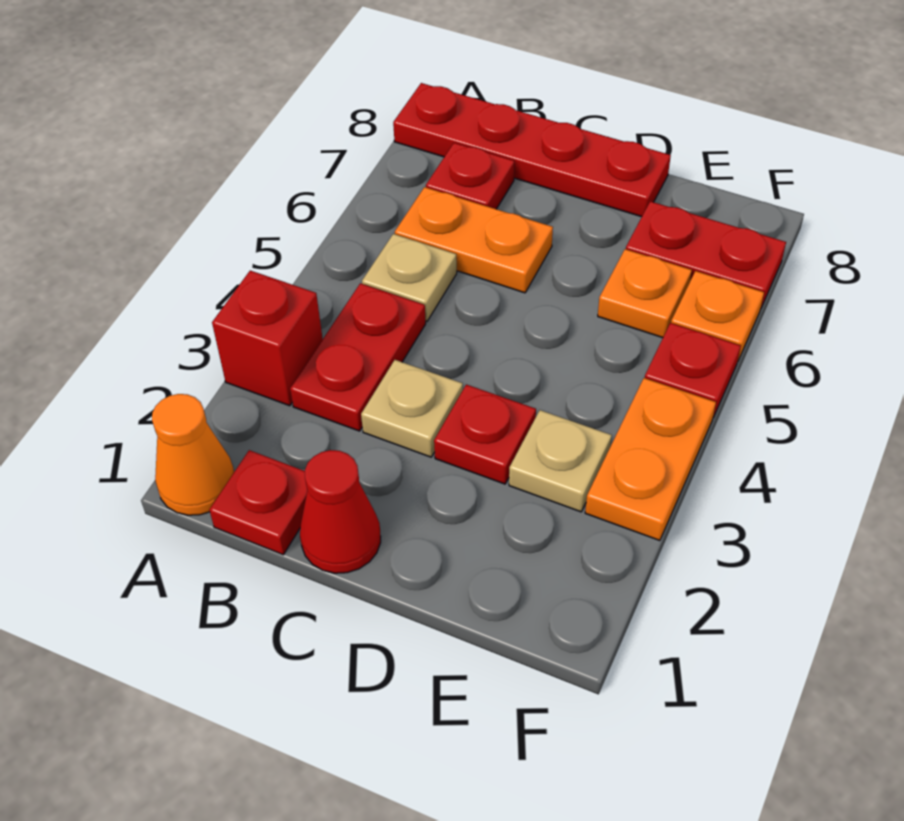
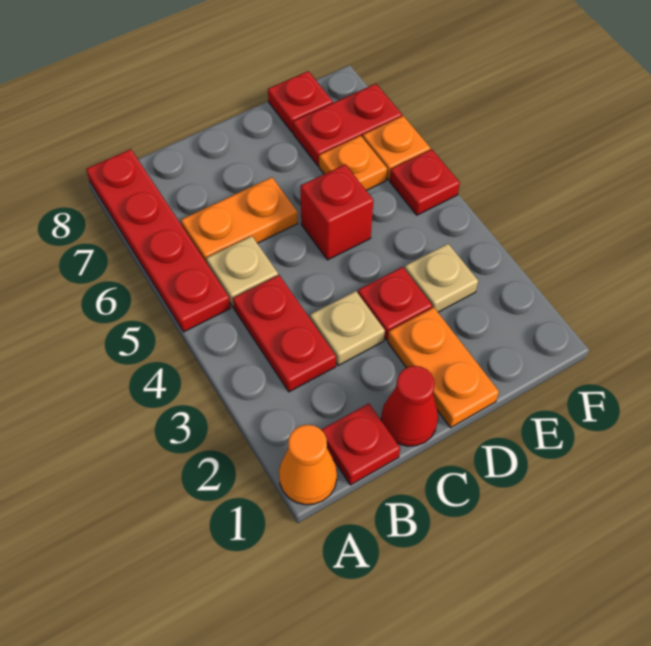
red brick A3 level 1 -> red brick D5 level 1
red plate A8:D8 level 1 -> red plate A5:A8 level 1
red plate B7 level 1 -> red plate E8 level 1
orange plate F3:F4 level 1 -> orange plate D1:D2 level 1

